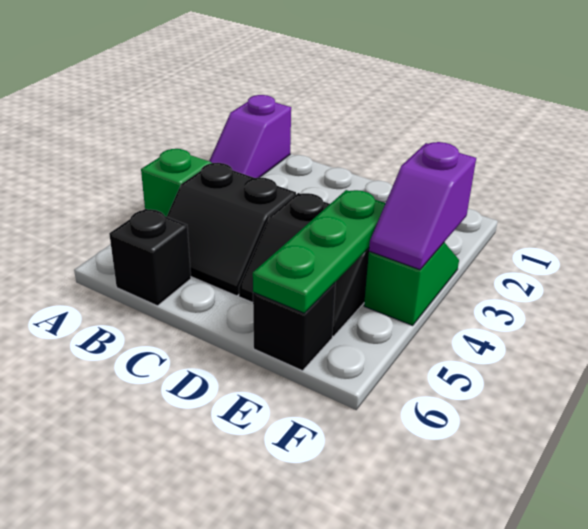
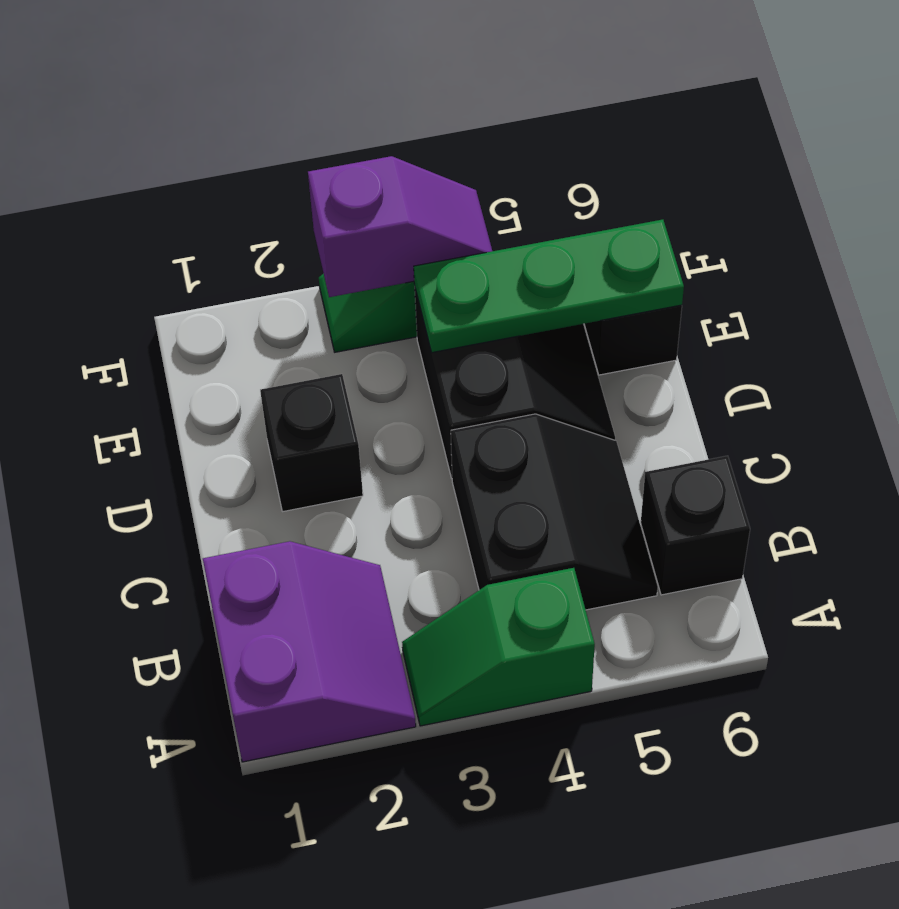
purple slope A1:A2 level 1 top 1 -> purple slope A1:B2 level 1 top 1
none -> black brick D2 level 1

